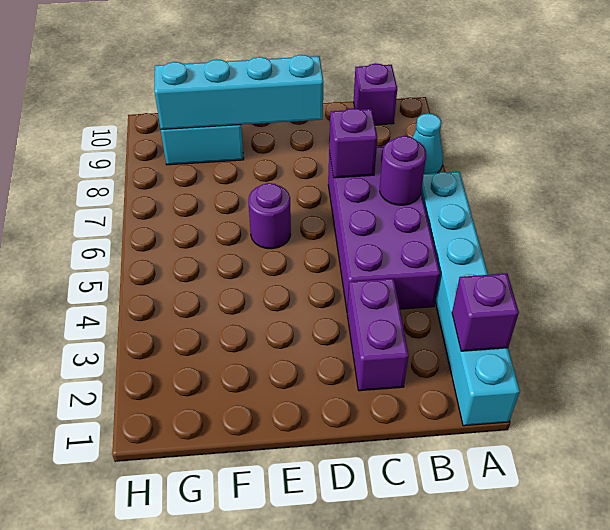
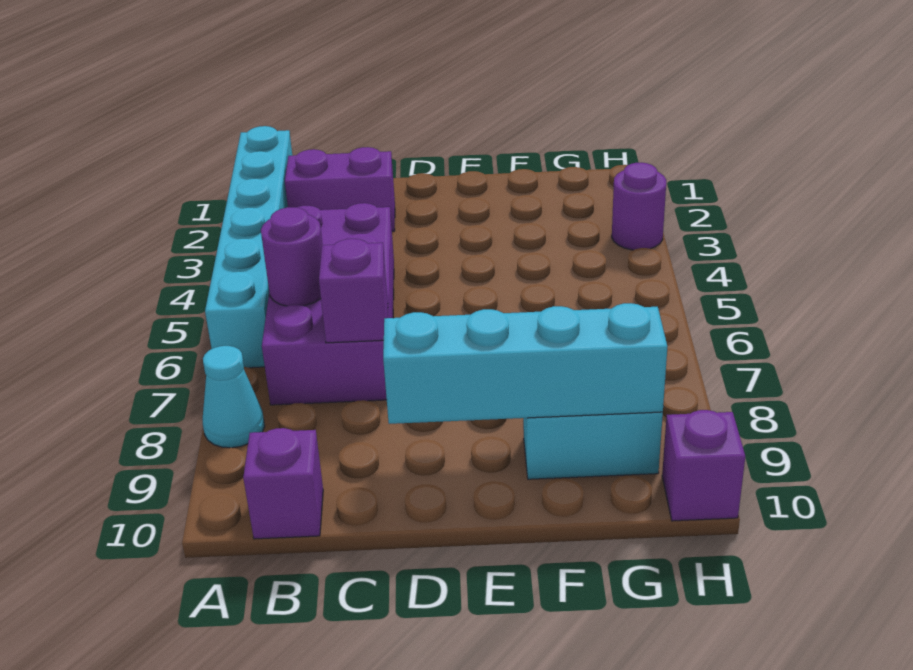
purple brick A2 level 2 -> purple brick H10 level 1
purple brick C2:C3 level 1 -> purple brick B2:C2 level 1
purple round brick E6 level 1 -> purple round brick H3 level 1

